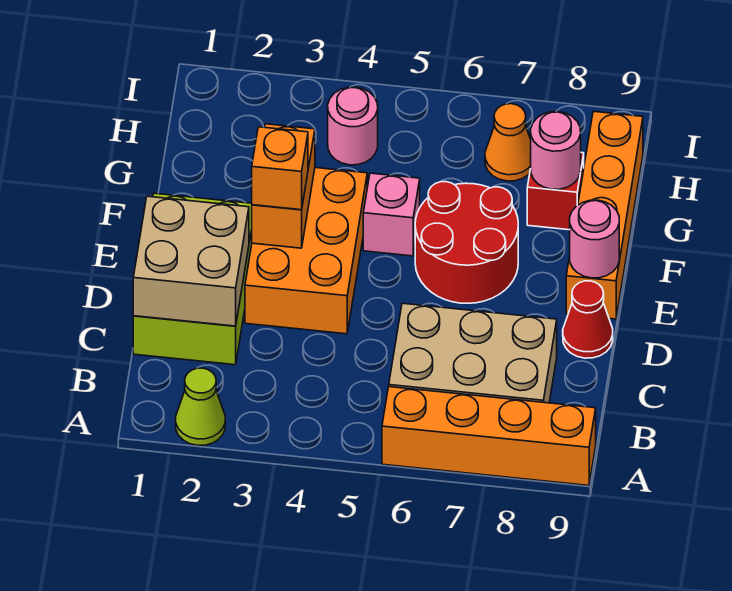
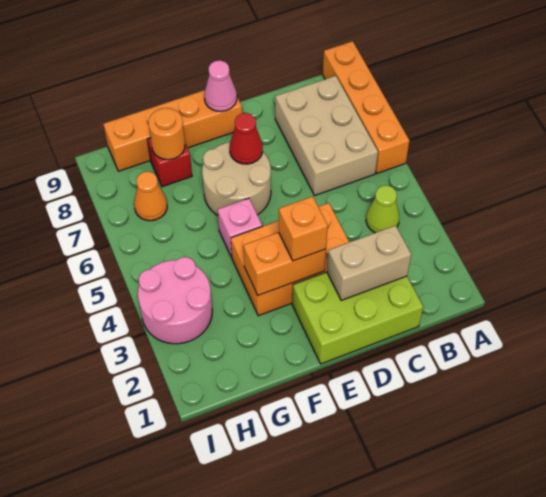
lime cone A2 level 1 -> lime cone B4 level 1
tan brick C1:D2 level 2 -> tan brick C2:D2 level 2
red cone D9 level 1 -> red cone E7 level 2
red round brick E6:F7 level 1 -> tan round brick E6:F7 level 1
pink round brick E9 level 2 -> pink cone E9 level 2
pink round brick G8 level 2 -> orange round brick G8 level 2
pink round brick H4 level 1 -> pink round brick H3:I4 level 1

